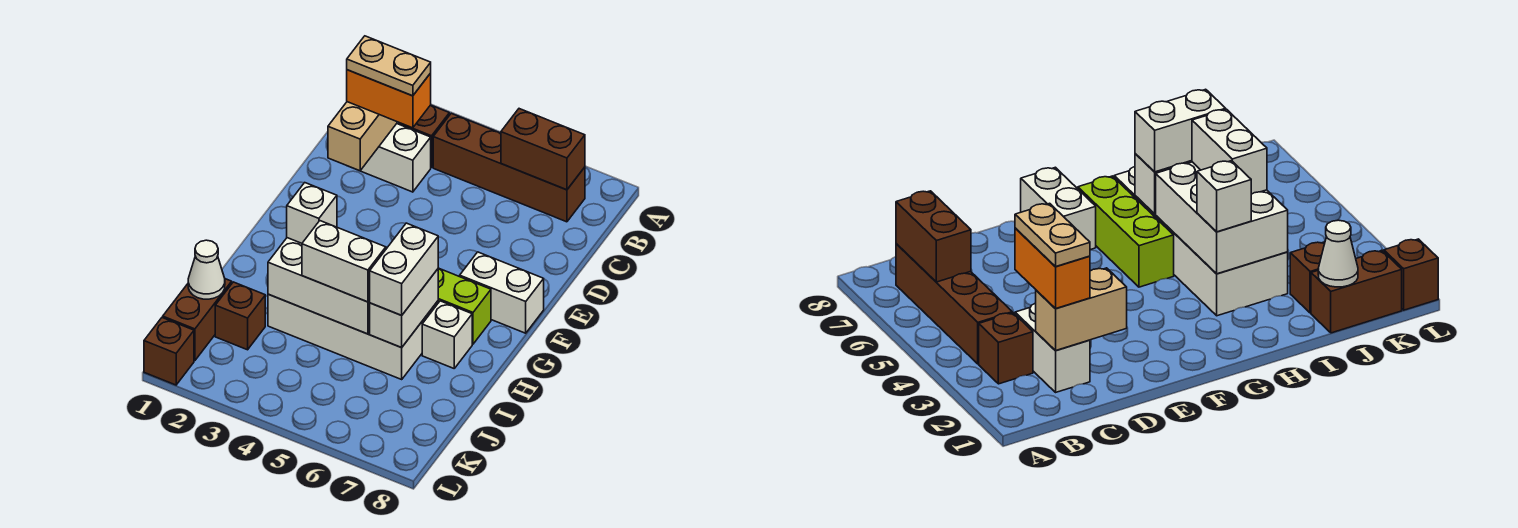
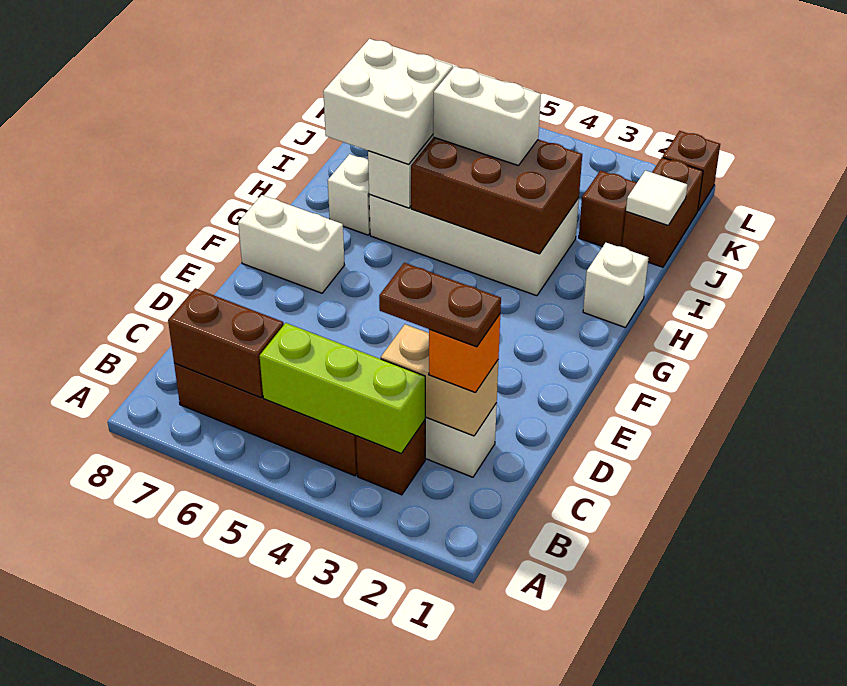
tan brick C2:D2 level 2 -> tan brick C2:C3 level 2
orange brick C2:C3 level 3 -> orange brick C2 level 3
tan plate C2:C3 level 4 -> brown plate C2:C3 level 4
lime brick G5:G7 level 1 -> lime brick B3:B5 level 2
white brick H3:I5 level 2 -> brown brick H3:I5 level 2
white brick H3 level 3 -> white brick H1 level 1
white brick H6:I6 level 3 -> white brick H6:I7 level 3
white cone J1 level 2 -> white tile J1 level 2

